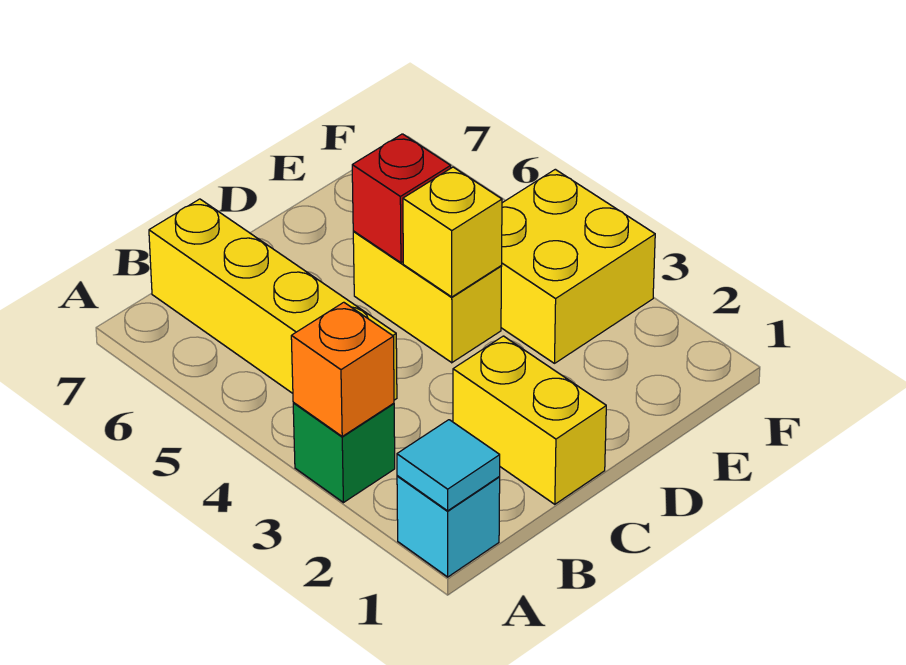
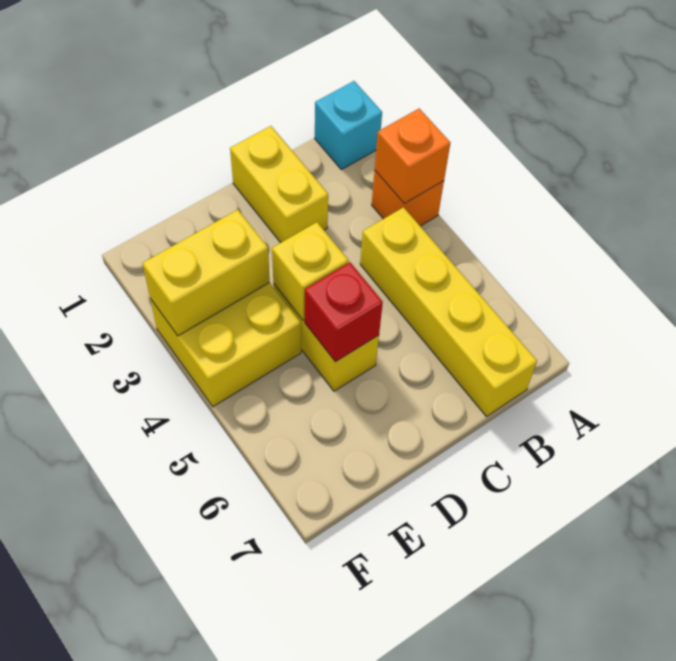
cyan tile A1 level 2 -> none
green brick A3 level 1 -> orange brick A3 level 1
none -> yellow brick E3:F3 level 2

